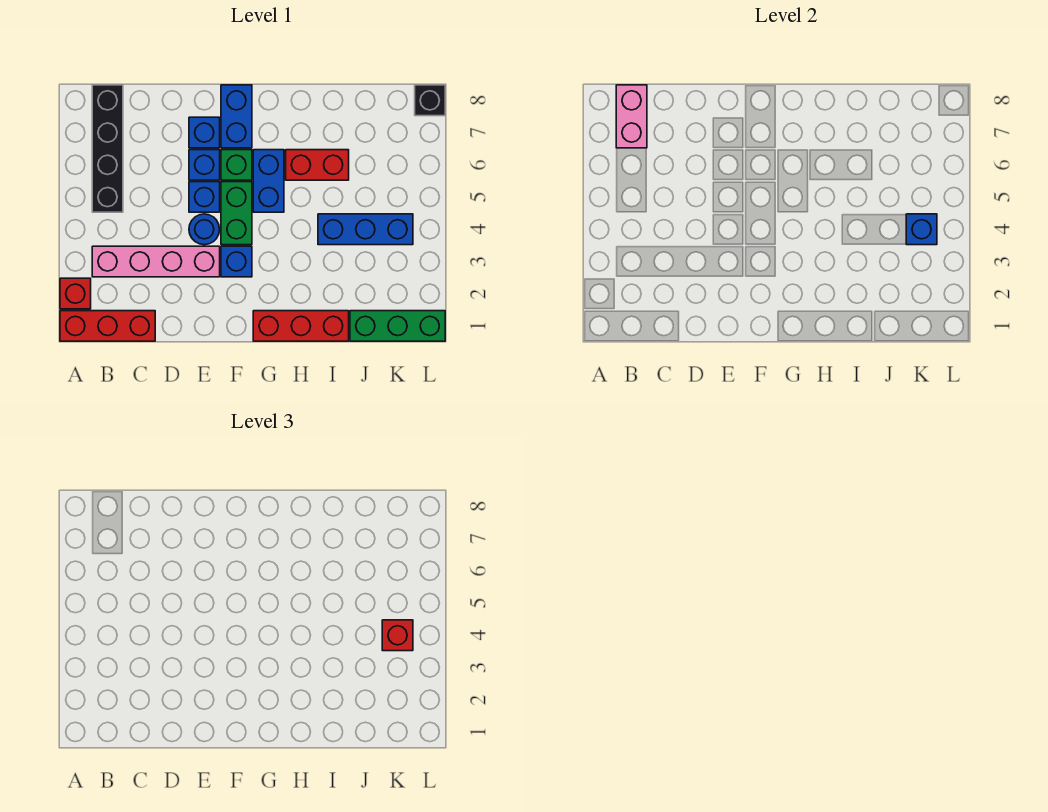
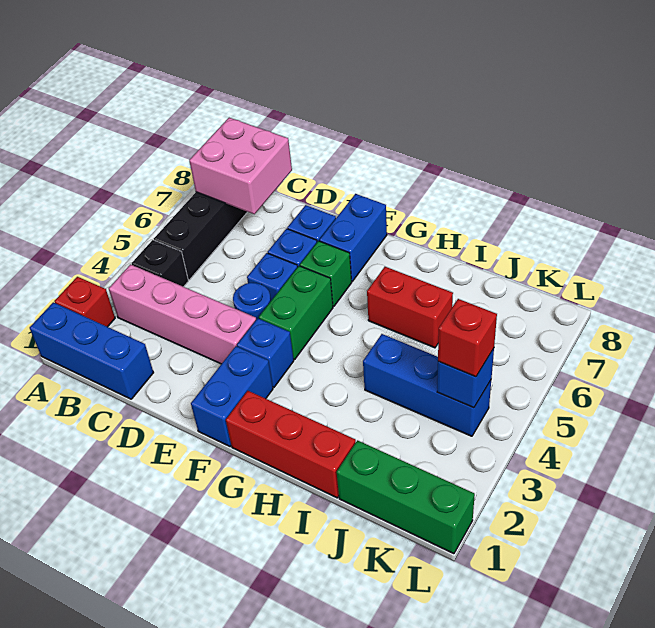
red brick A1:C1 level 1 -> blue brick A1:C1 level 1
pink brick B7:B8 level 2 -> pink brick B7:C8 level 2
blue brick G5:G6 level 1 -> blue brick F1:F2 level 1
black brick L8 level 1 -> black brick B4 level 1

